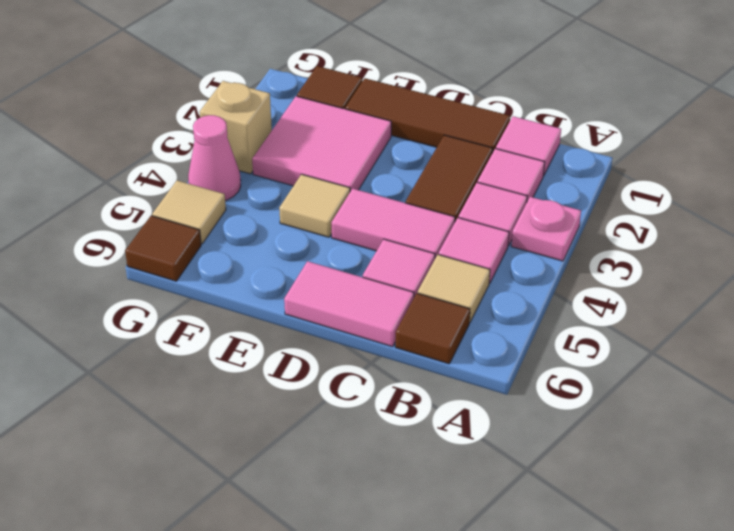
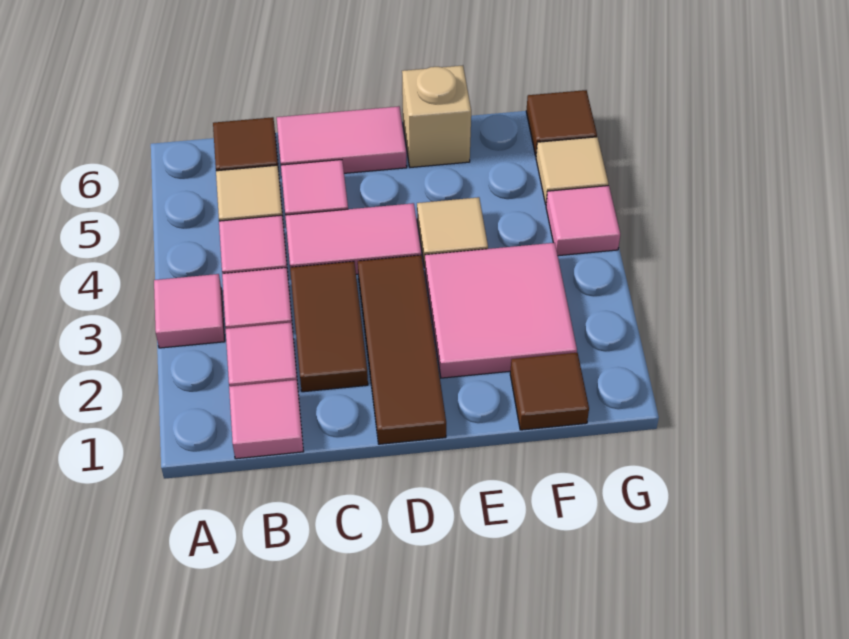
pink plate A3 level 1 -> pink tile A3 level 1
brown tile C1:E1 level 1 -> brown tile D1:D3 level 1
tan brick G3 level 1 -> tan brick E6 level 1
pink cone G4 level 1 -> pink tile G4 level 1

